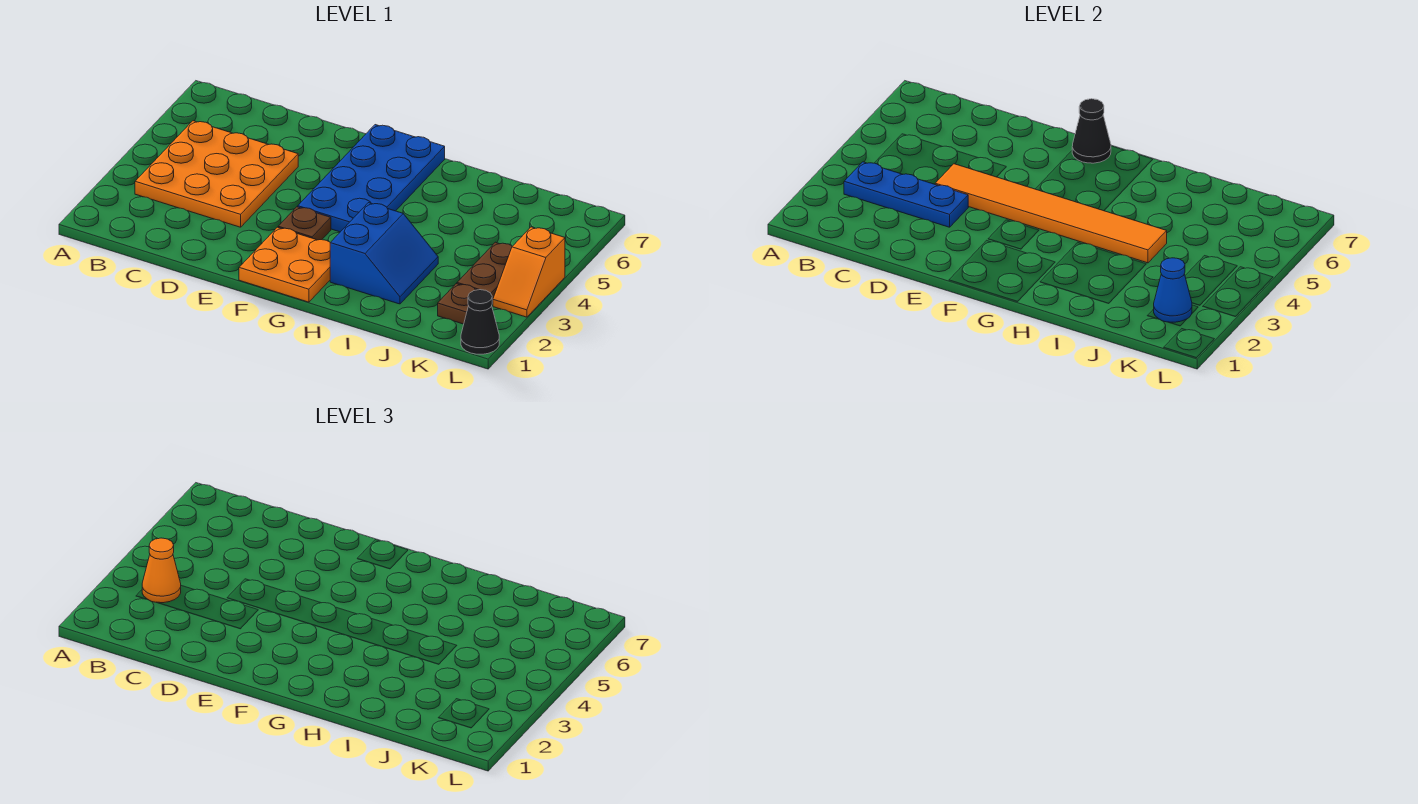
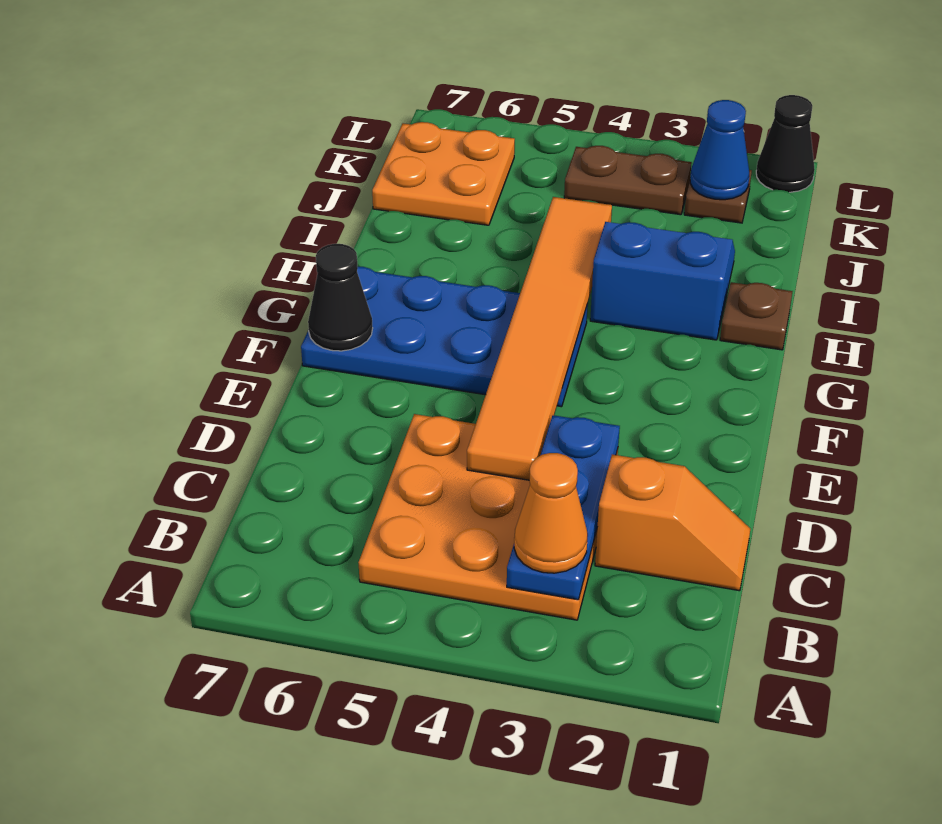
orange plate F1:G2 level 1 -> orange plate J6:K7 level 1
brown plate F3 level 1 -> brown plate H1 level 1
orange slope L3:L4 level 1 top 4 -> orange slope C1:C2 level 1 top 2

